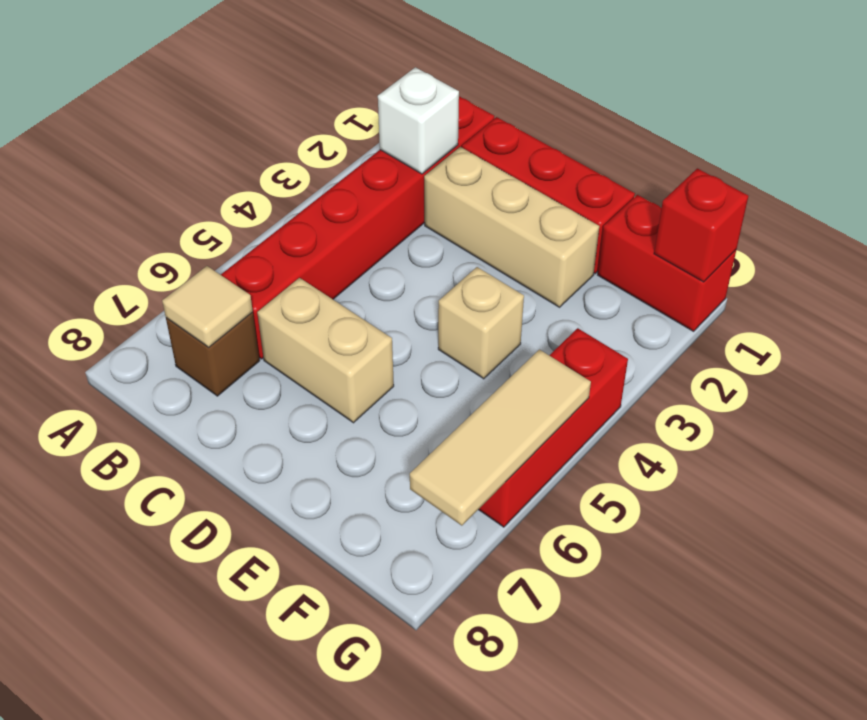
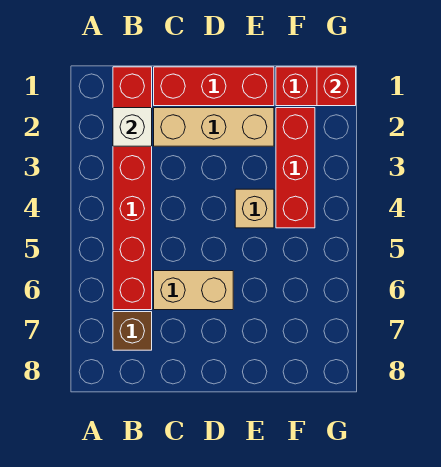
tan tile B7 level 2 -> none
red brick G4:G6 level 1 -> red brick F2:F4 level 1
tan tile G5:G7 level 2 -> none

